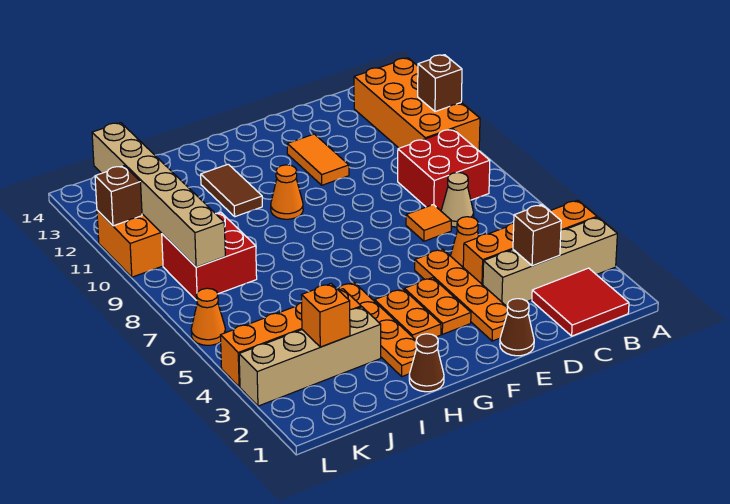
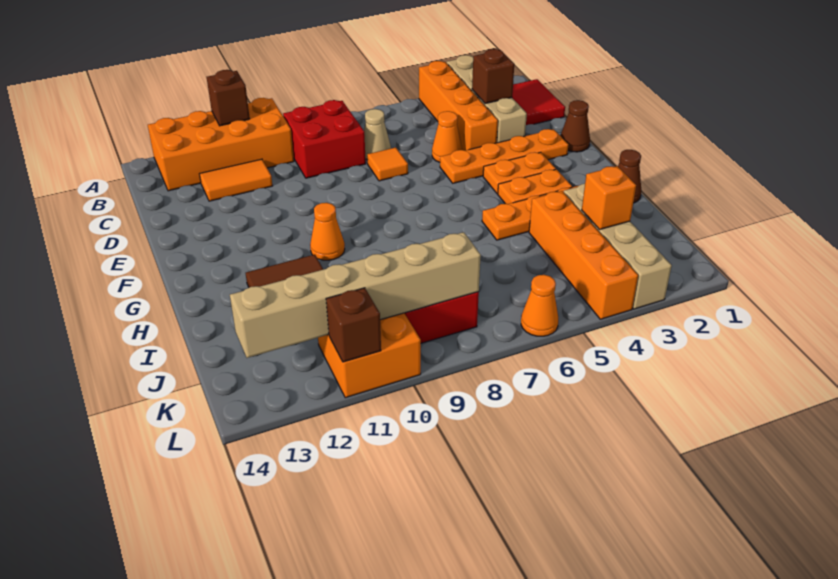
orange tile E11:E12 level 1 -> orange tile C11:C12 level 1

